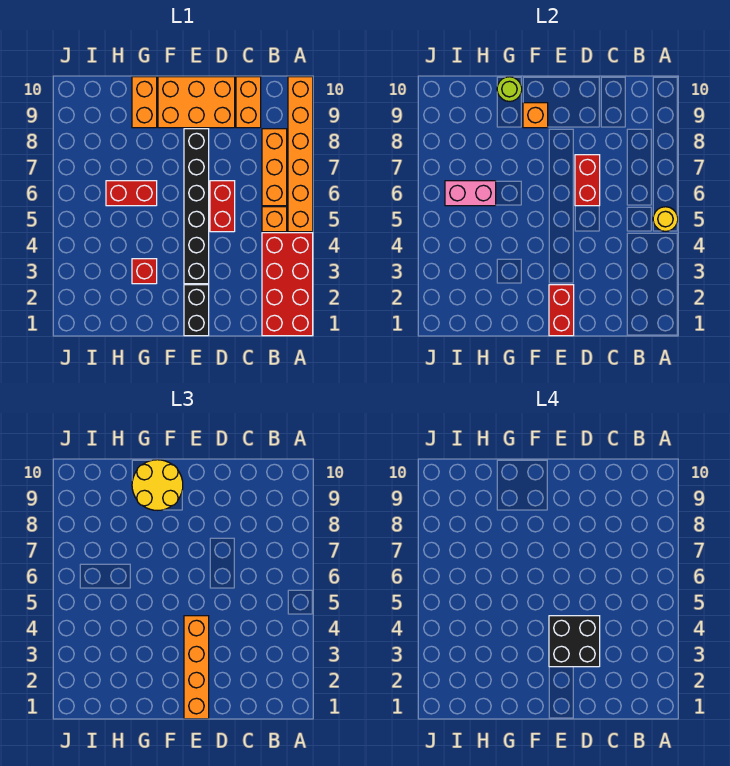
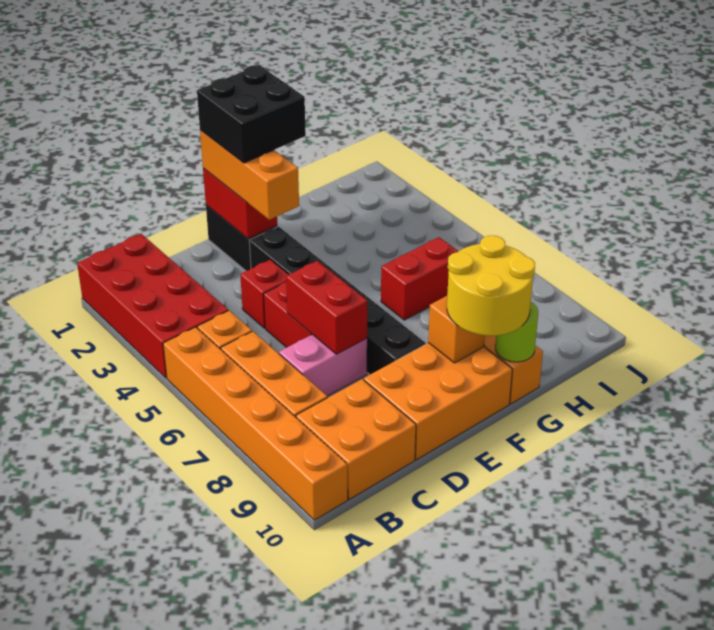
yellow round brick A5 level 2 -> none
orange brick C9:C10 level 1 -> orange brick B9:C10 level 1
black brick D3:E4 level 4 -> black brick E1:F2 level 4
orange brick E1:E4 level 3 -> orange brick E1:E3 level 3
red brick G3 level 1 -> red brick D4 level 1
pink brick H6:I6 level 2 -> pink brick C7:D7 level 1

